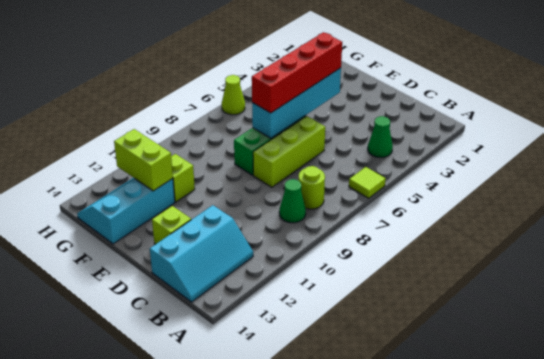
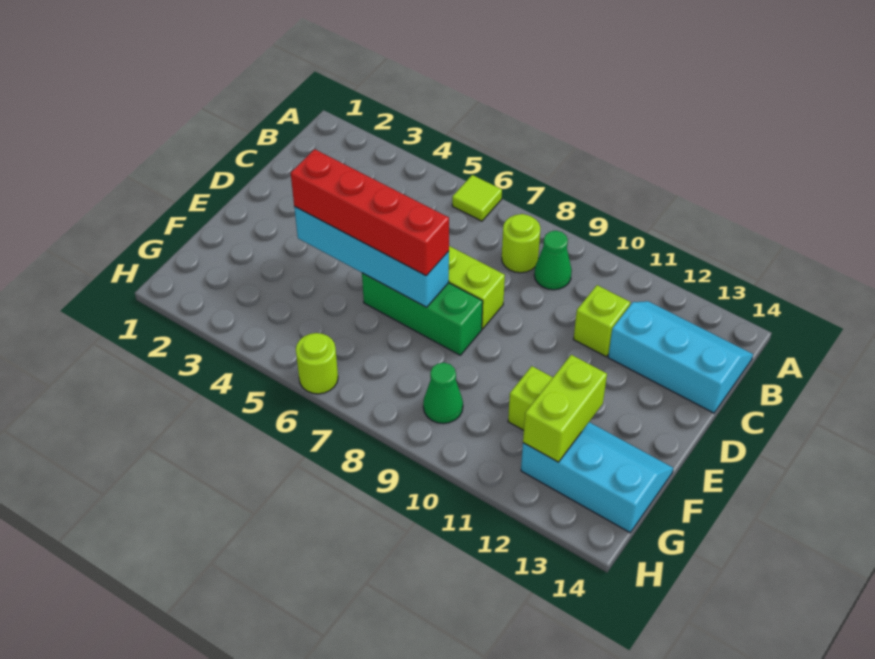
green cone B4 level 1 -> green cone G9 level 1
lime brick D13 level 1 -> lime brick C11 level 1
cyan slope F12:G14 level 1 top F -> cyan slope F12:G14 level 1 top G
lime cone H6 level 1 -> lime round brick H6 level 1

